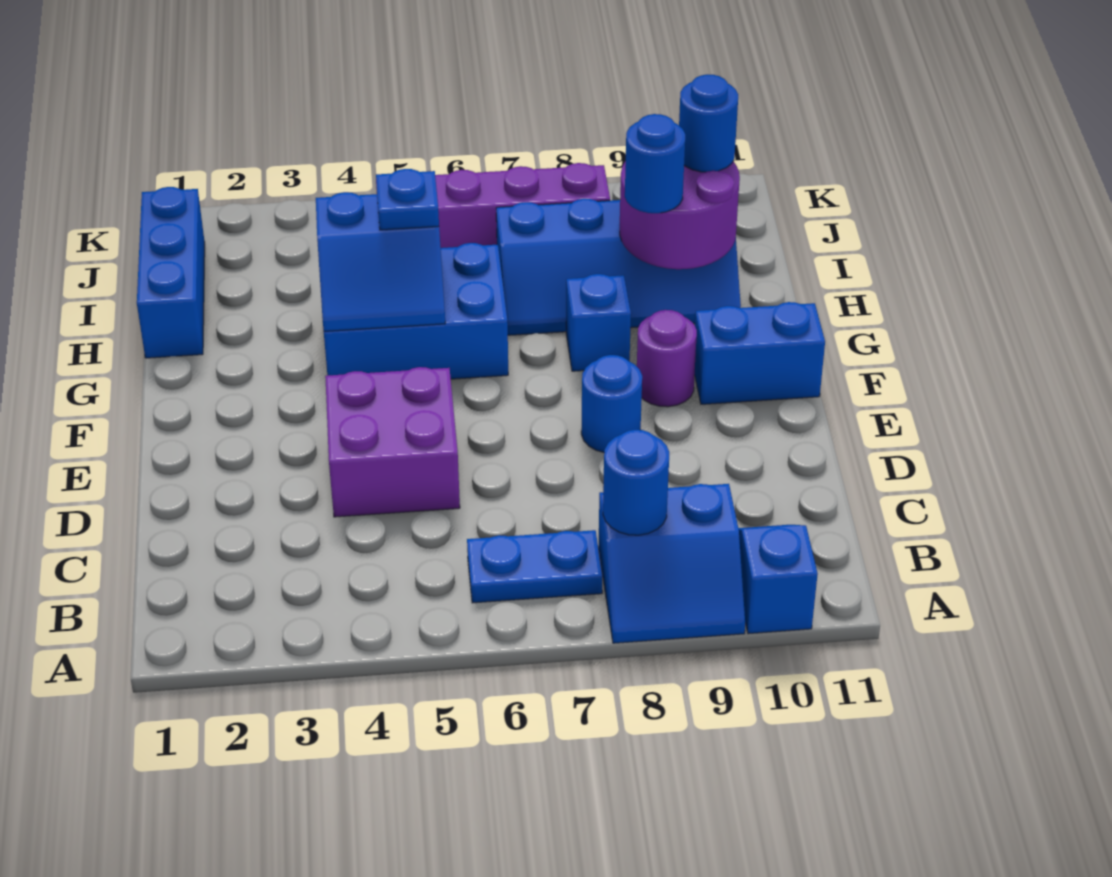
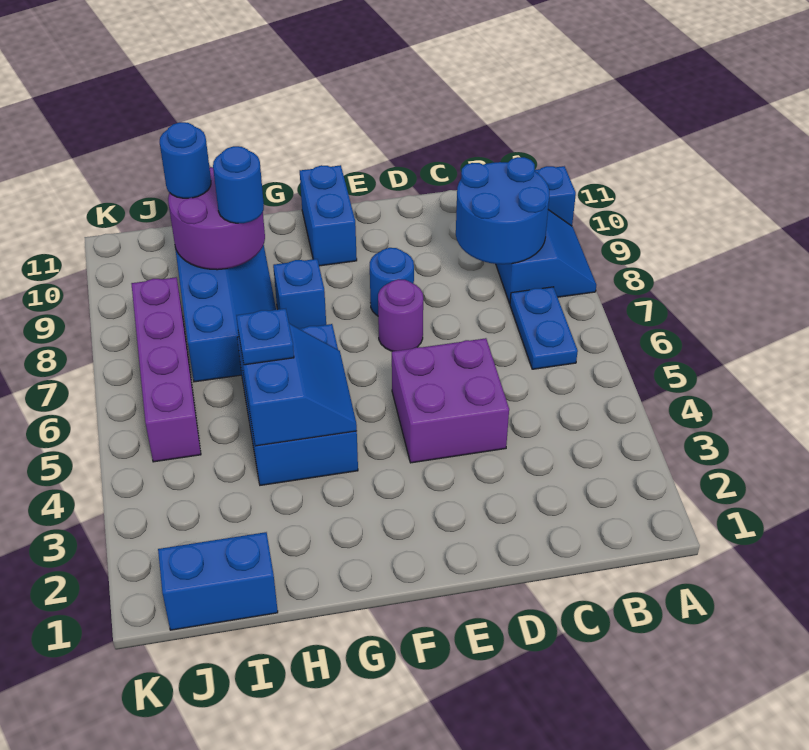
blue round brick B8 level 2 -> blue round brick B8:C9 level 2
purple round brick F9 level 1 -> purple round brick E7 level 1
blue brick H1:J1 level 1 -> blue brick I1:J1 level 1

